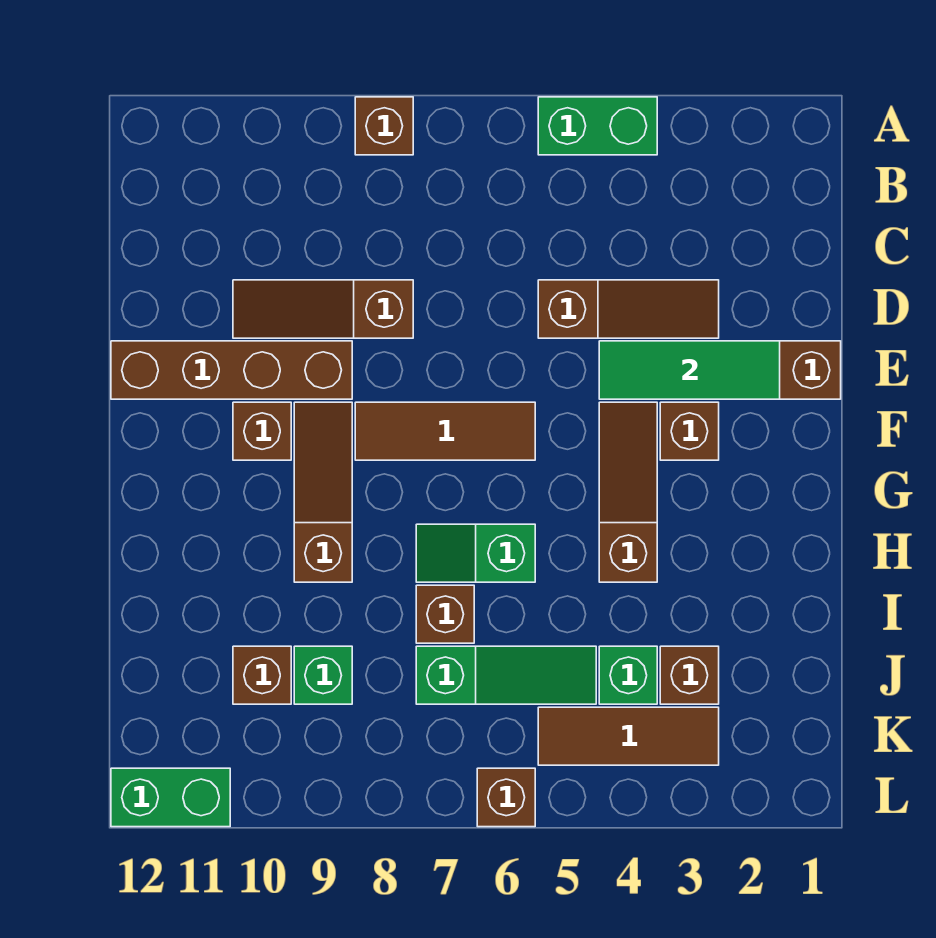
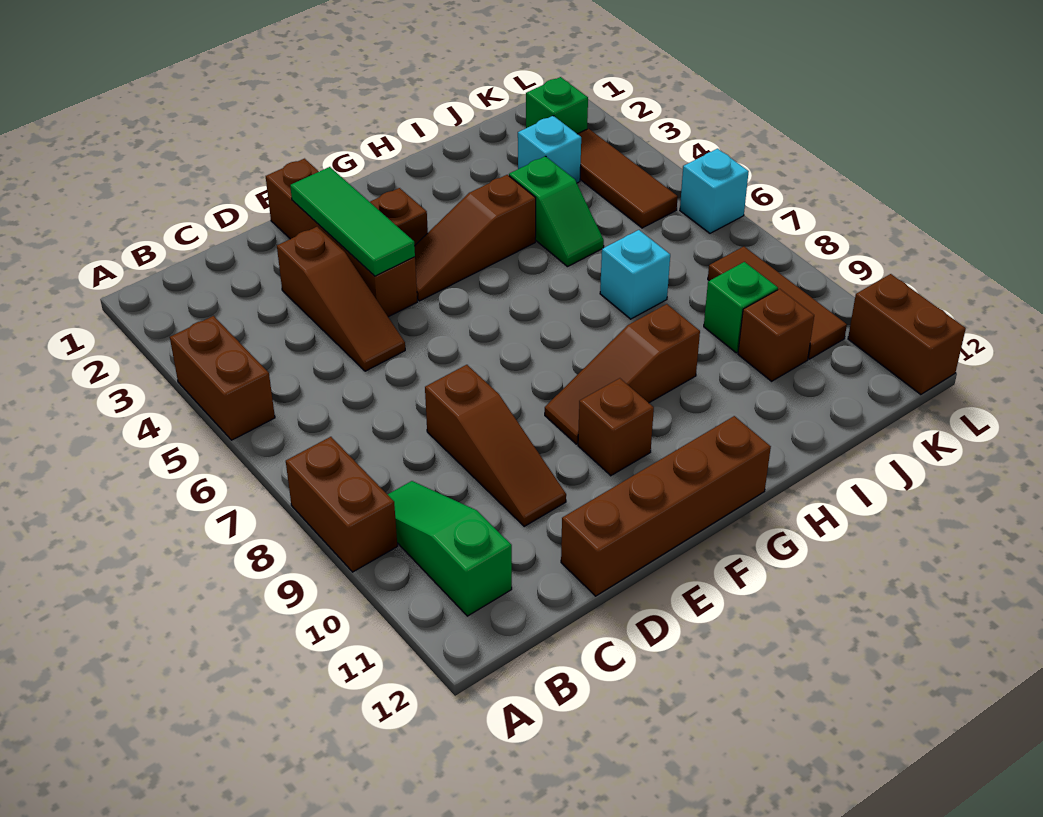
green brick A4:A5 level 1 -> brown brick A4:A5 level 1
brown brick A8 level 1 -> brown brick A8:A9 level 1
brown slope D3:D5 level 1 top 5 -> brown slope D3:D5 level 1 top 3
brown brick E9:E12 level 1 -> brown brick D12:G12 level 1
brown tile F6:F8 level 1 -> brown tile K8:K10 level 1
green slope H6:H7 level 1 top 6 -> green slope I4:I5 level 1 top 4
brown brick I7 level 1 -> cyan brick I7 level 1
brown brick J3 level 1 -> cyan brick J3 level 1
green brick J4 level 1 -> green brick K2 level 1
green slope J5:J7 level 1 top 7 -> green slope B9:B11 level 1 top 11
brown brick L6 level 1 -> cyan brick L6 level 1
green brick L11:L12 level 1 -> brown brick L11:L12 level 1

